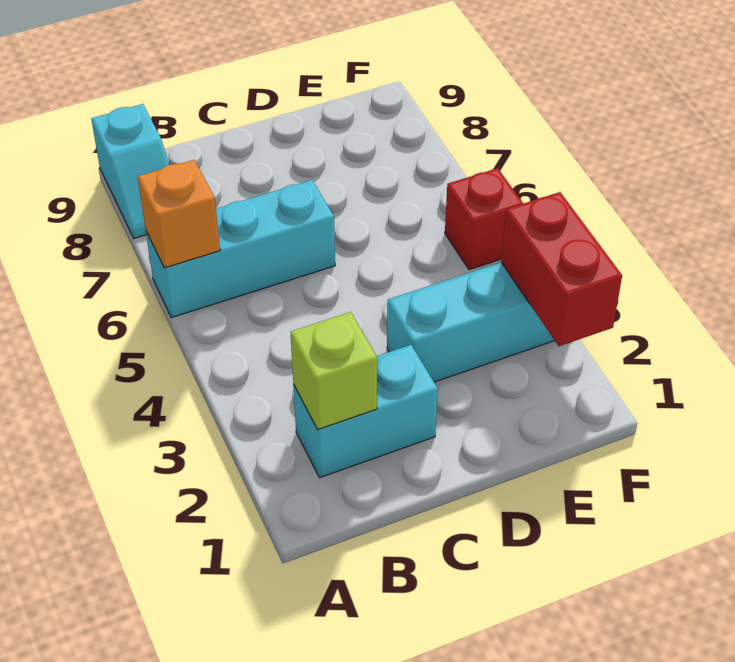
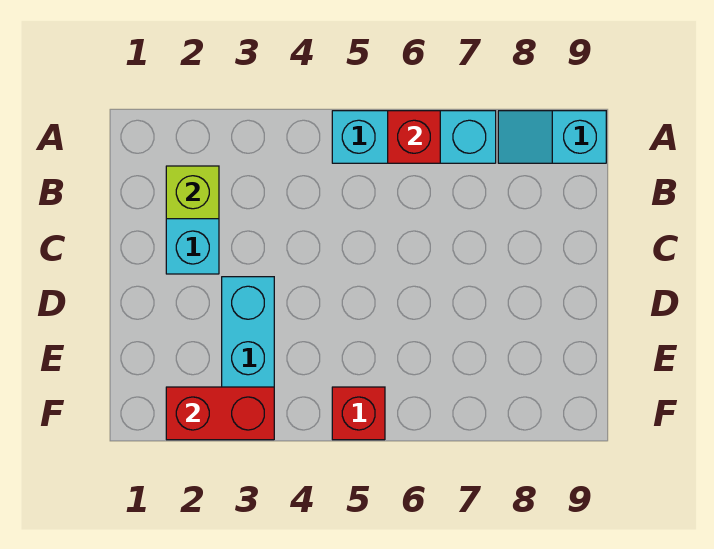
cyan brick A6:C6 level 1 -> cyan brick A5:A7 level 1
orange brick A6 level 2 -> red brick A6 level 2

